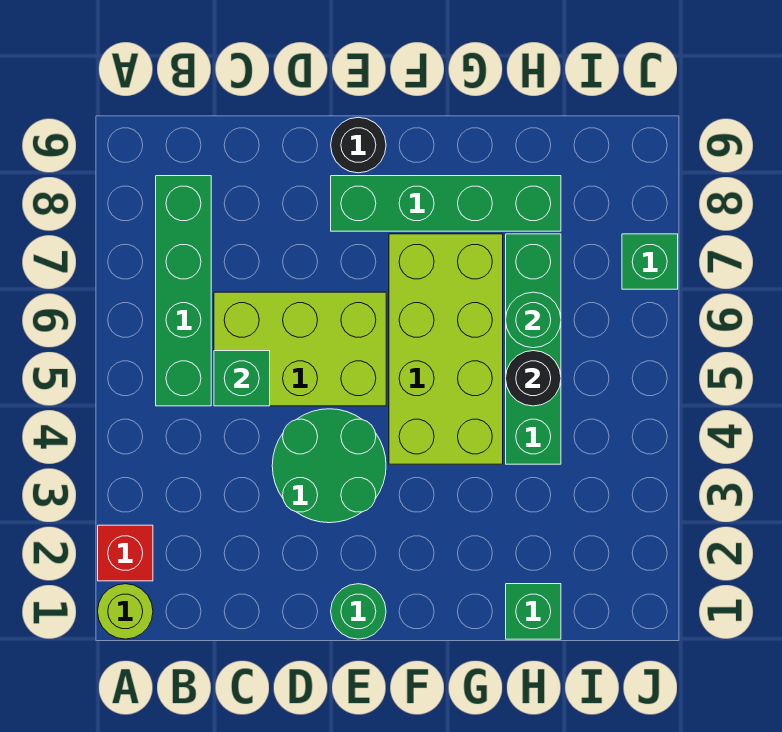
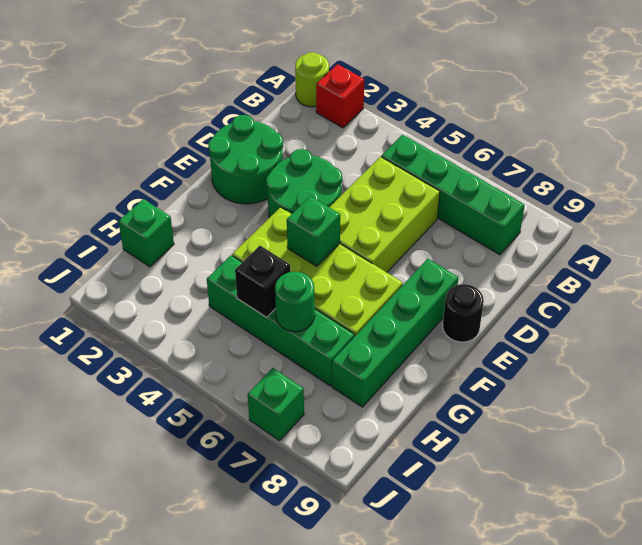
green brick C5 level 2 -> green brick F5 level 2
green round brick E1 level 1 -> green round brick D1:E2 level 1
black round brick H5 level 2 -> black brick H5 level 2

